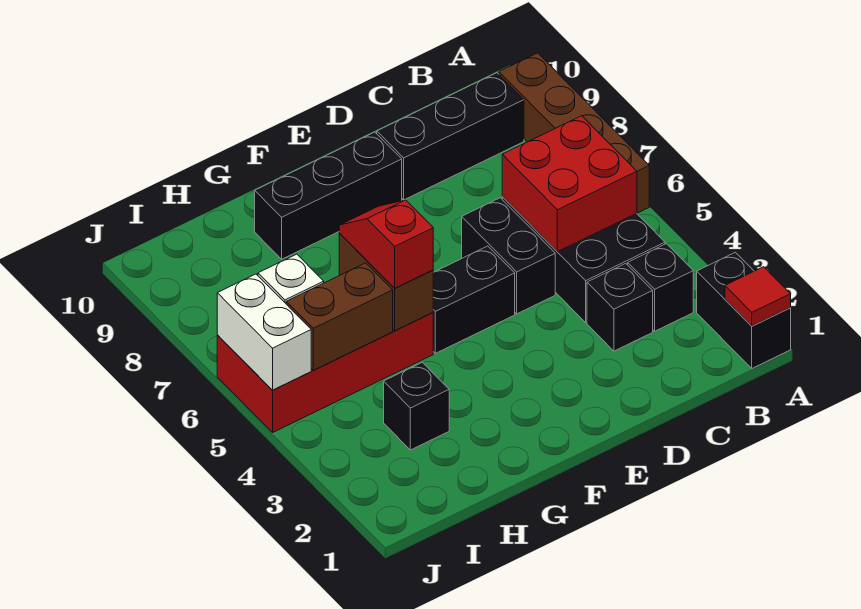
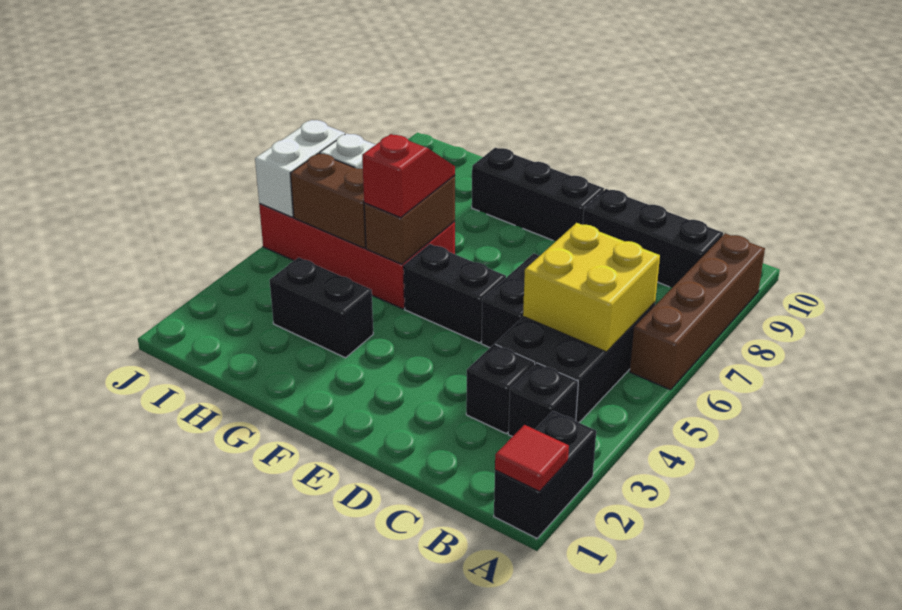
red brick B5:C6 level 2 -> yellow brick B5:C6 level 2
black brick H3 level 1 -> black brick G3:H3 level 1

